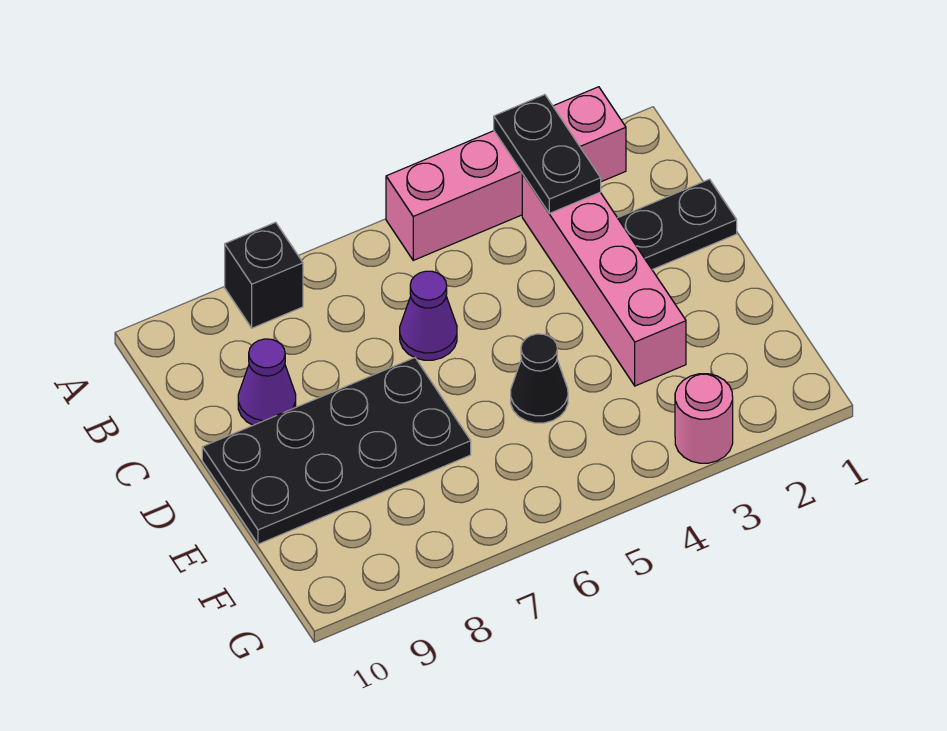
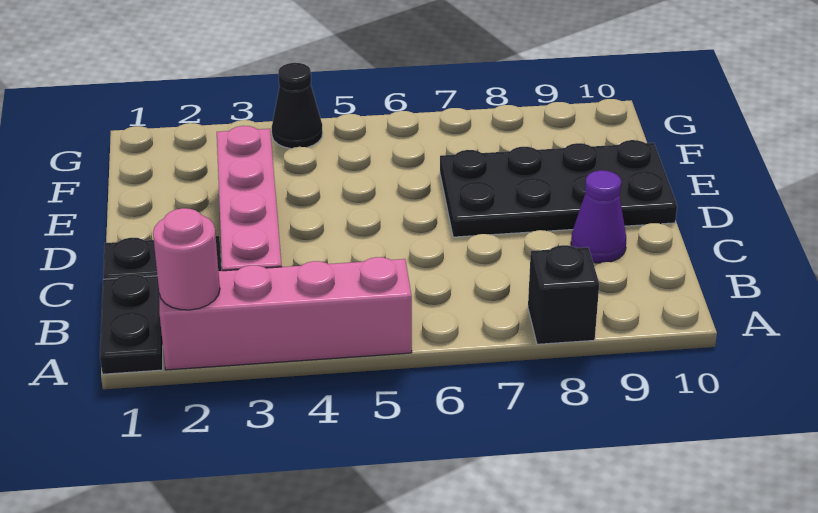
black plate A3:B3 level 2 -> black plate A1:B1 level 1
purple cone C6 level 1 -> none
black cone E5 level 1 -> black cone G4 level 1
pink round brick G3 level 1 -> pink round brick A2 level 2

